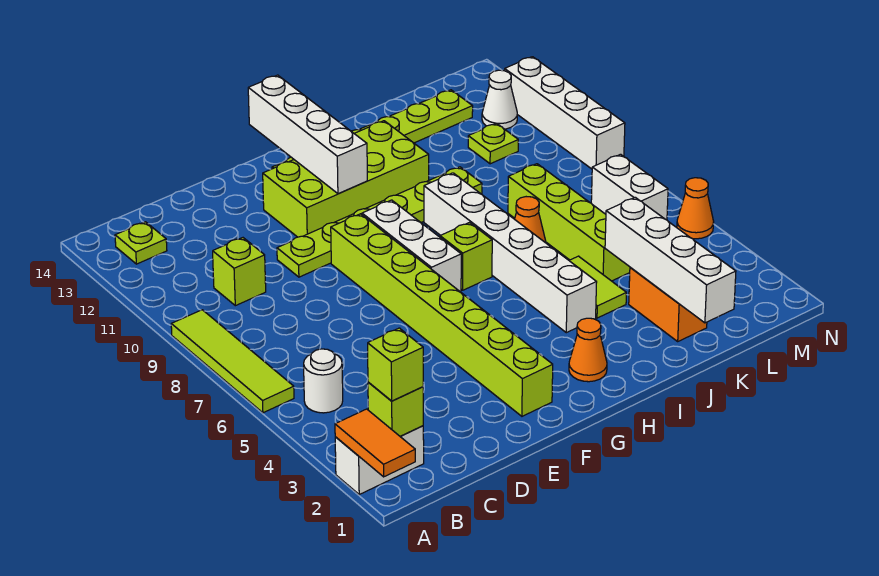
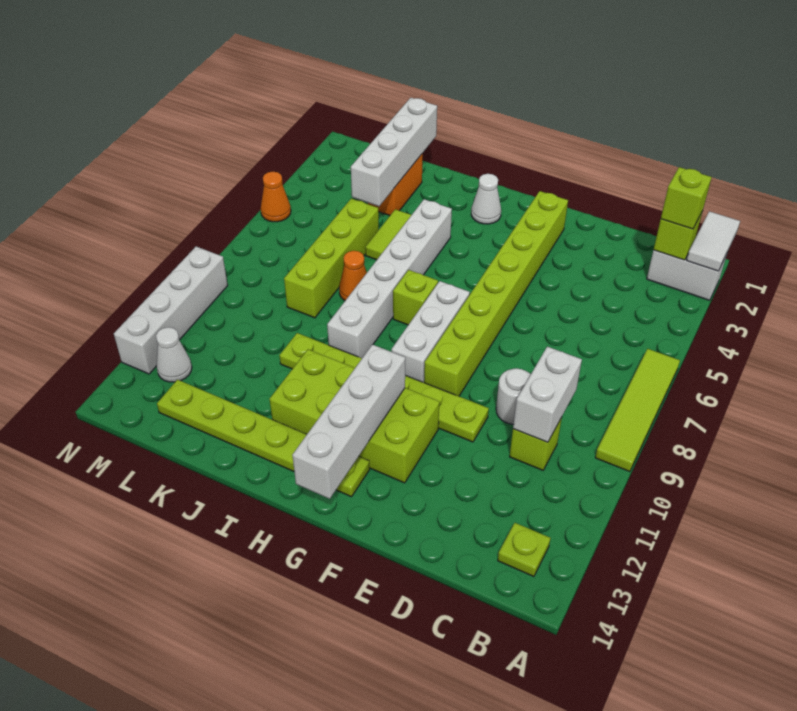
orange tile A1:A2 level 2 -> white tile A1:A2 level 2
white round brick B5 level 1 -> white round brick D9 level 1
orange cone H2 level 1 -> white cone H2 level 1
lime plate L11 level 1 -> none
white brick M6:M7 level 1 -> white brick C9:C10 level 2

